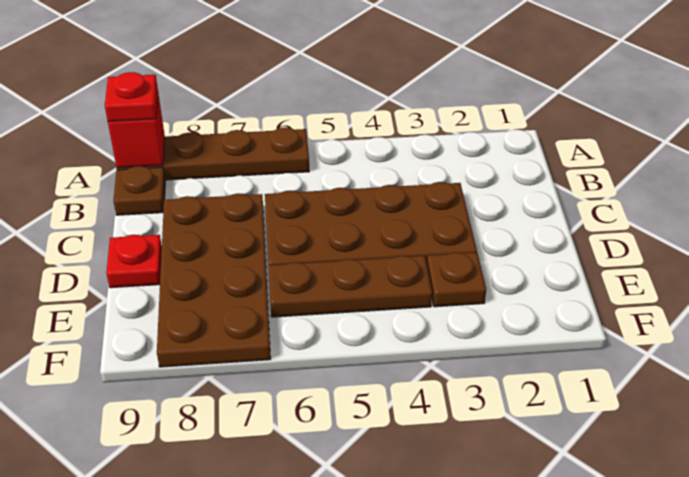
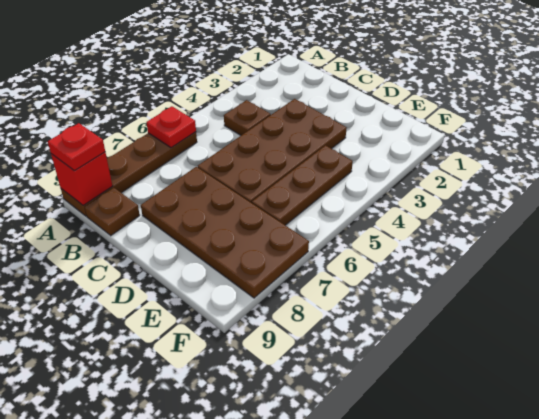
red plate D9 level 1 -> red plate A6 level 2
brown plate E3 level 1 -> brown plate B4 level 1

